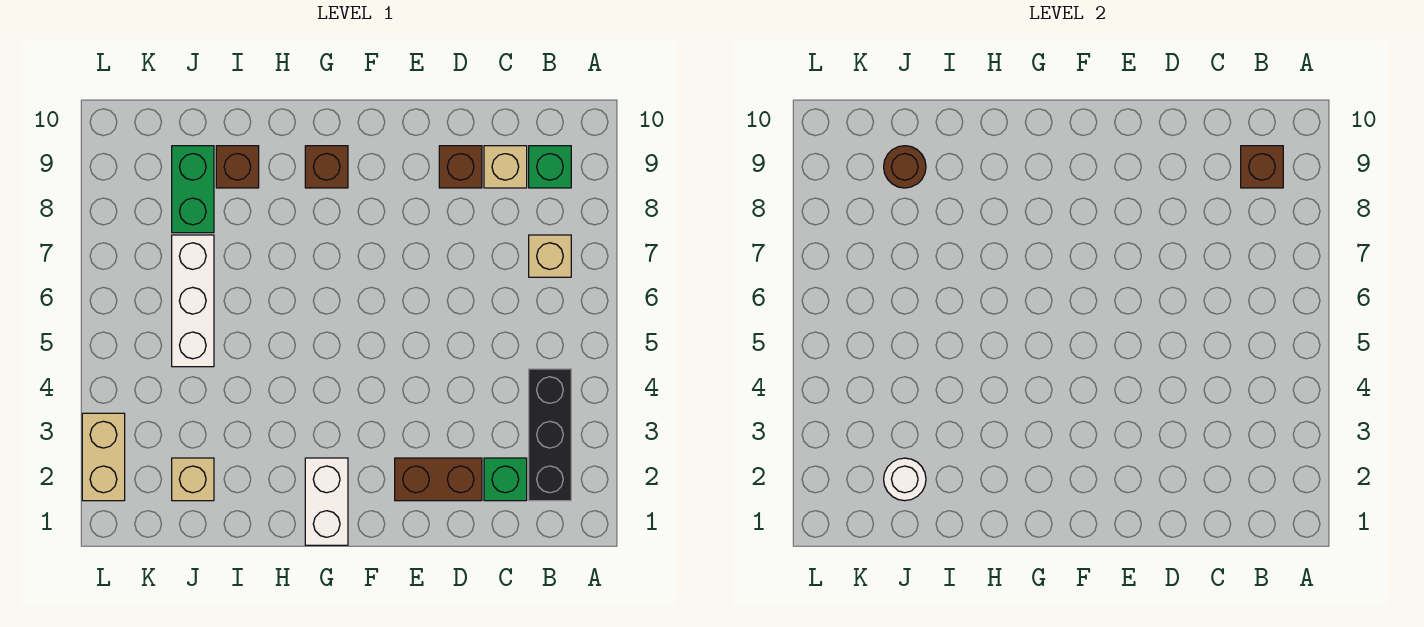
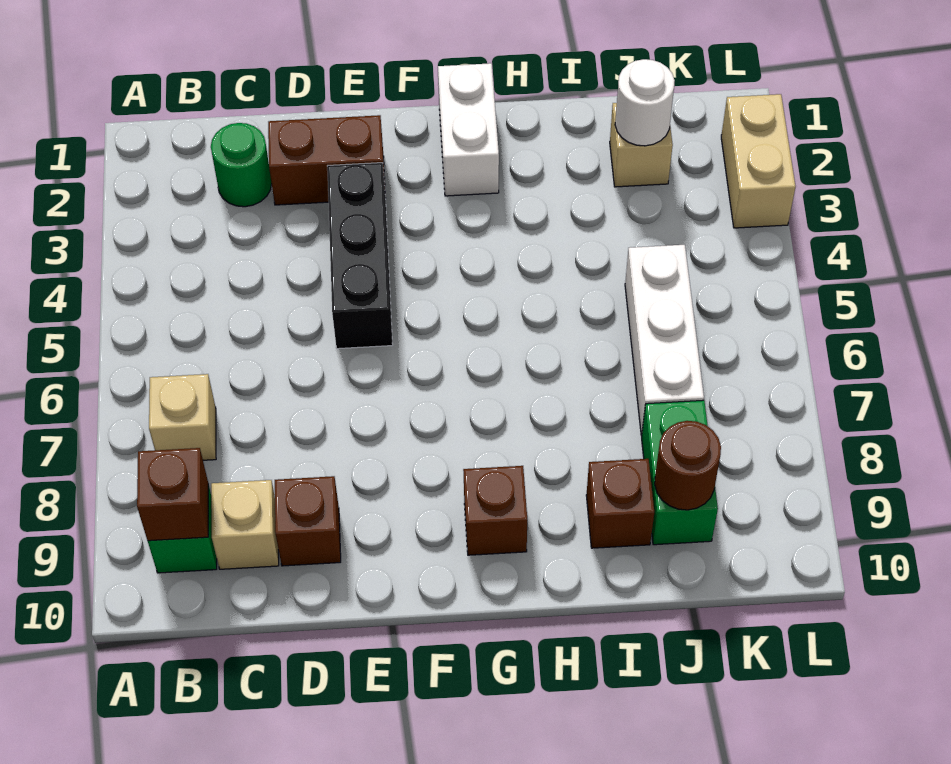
black brick B2:B4 level 1 -> black brick E3:E5 level 1
green brick C2 level 1 -> green round brick C2 level 1

